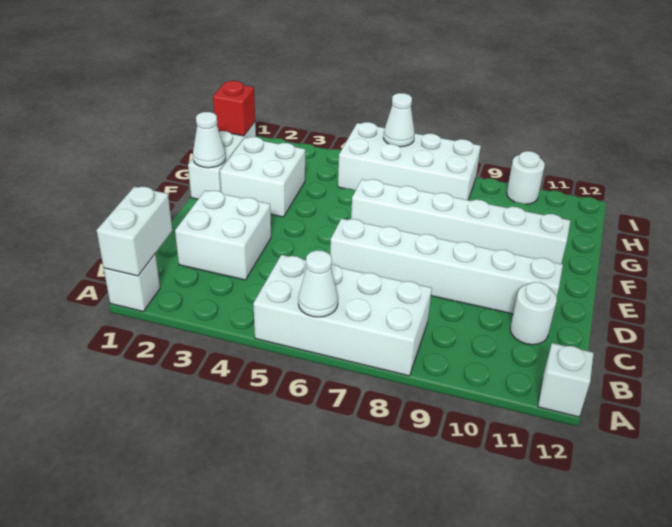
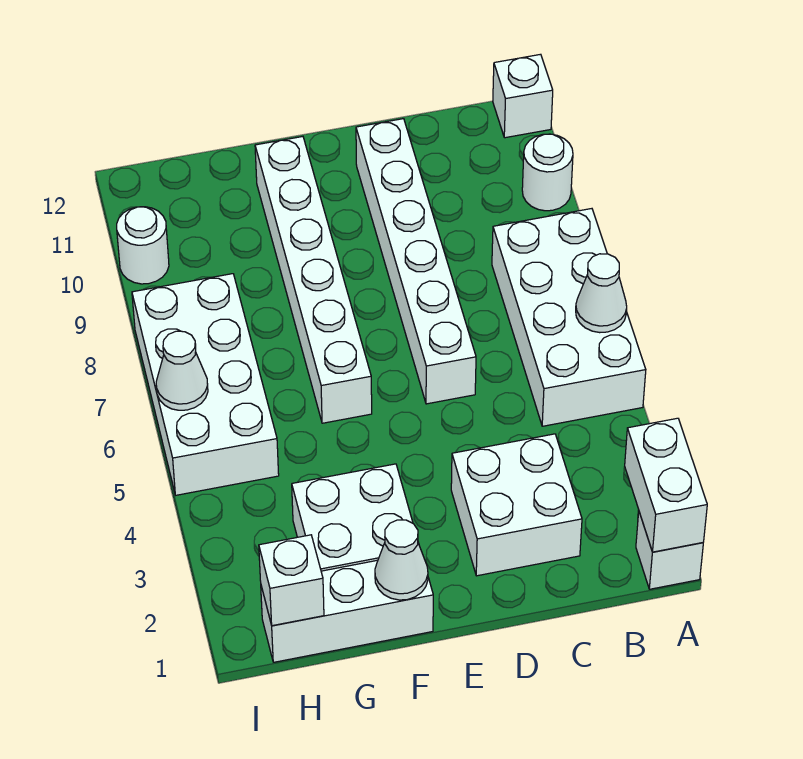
white brick A1:B1 level 2 -> white brick A1:A2 level 2
white round brick C11 level 1 -> white round brick A10 level 1
red brick H1 level 2 -> white brick H1 level 2

